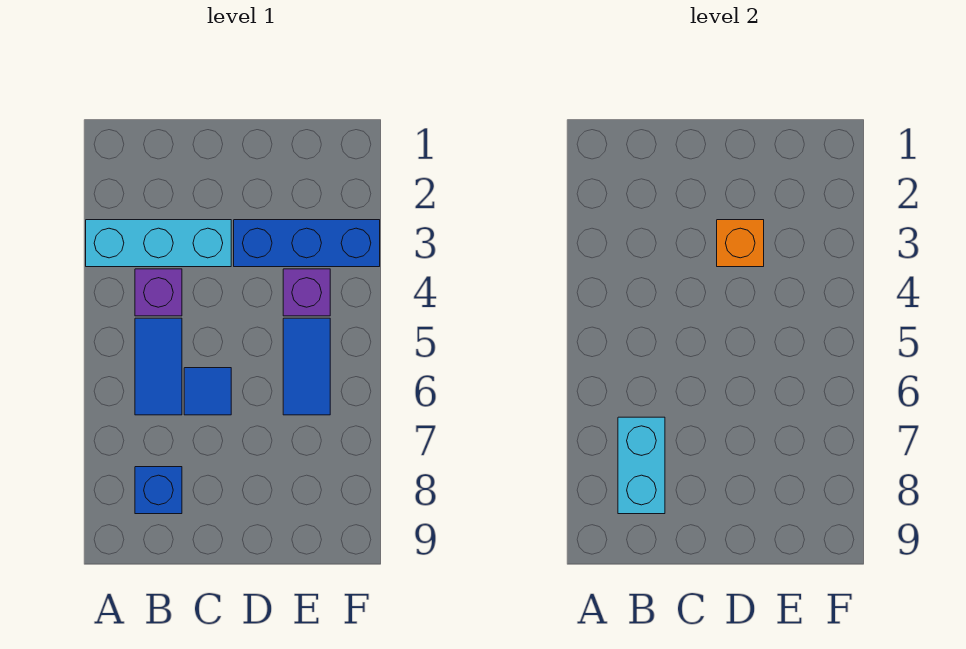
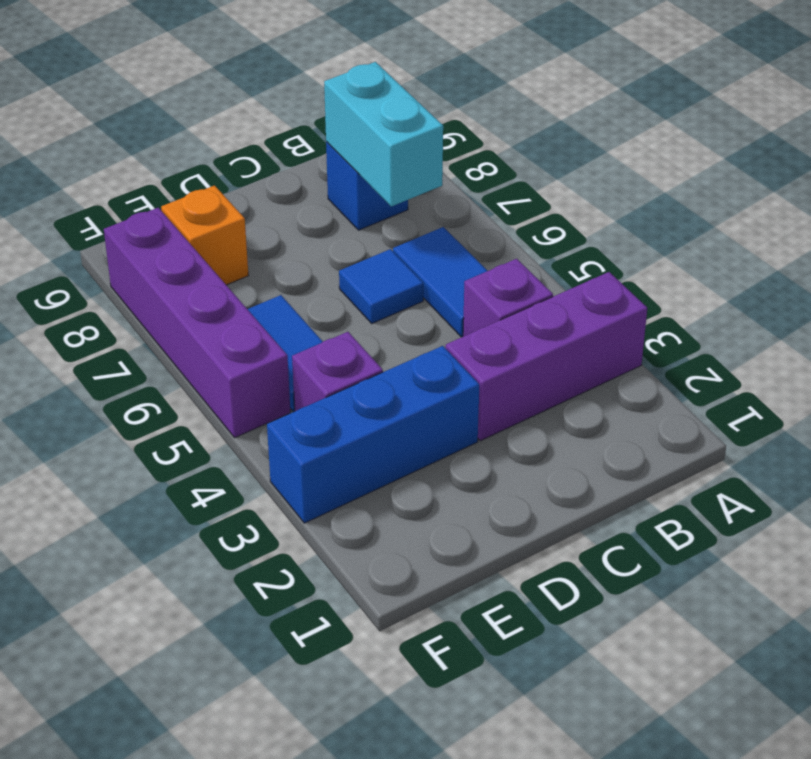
cyan brick A3:C3 level 1 -> purple brick A3:C3 level 1
orange brick D3 level 2 -> orange brick E8 level 1
none -> purple brick F5:F8 level 1

